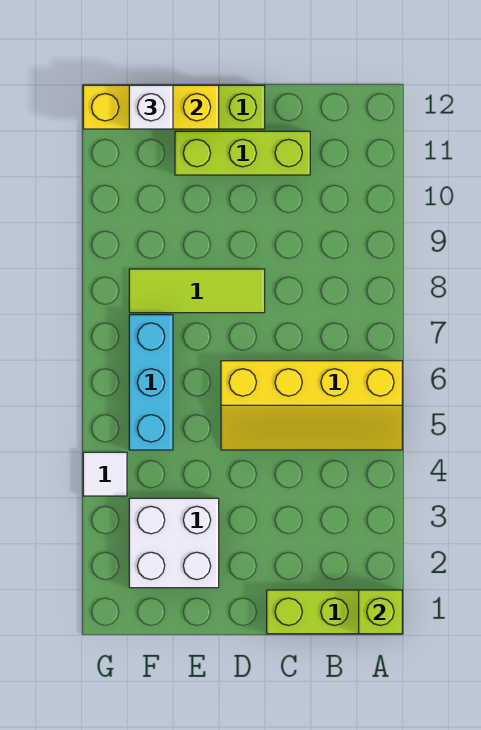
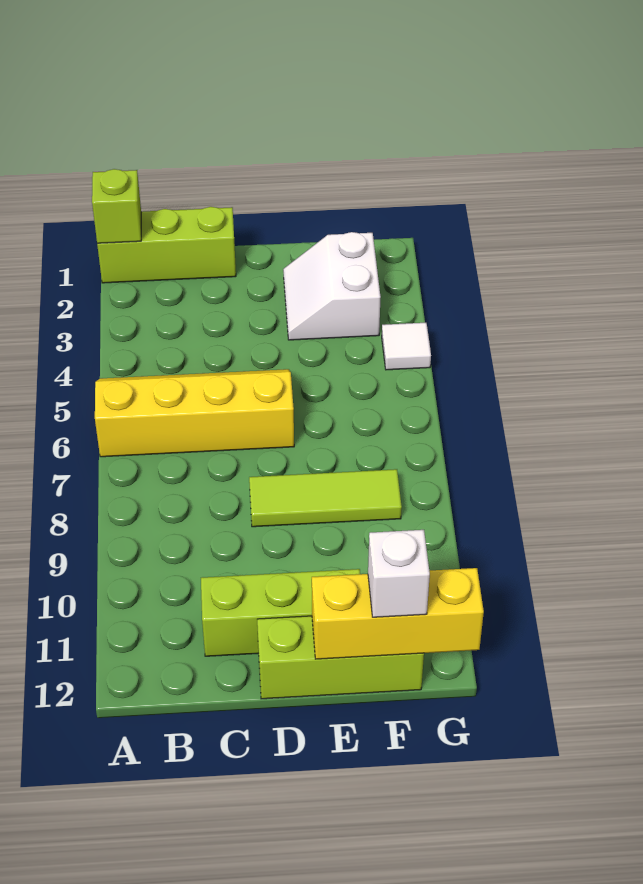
white brick E2:F3 level 1 -> white slope E2:F3 level 1 top F
cyan brick F5:F7 level 1 -> none

